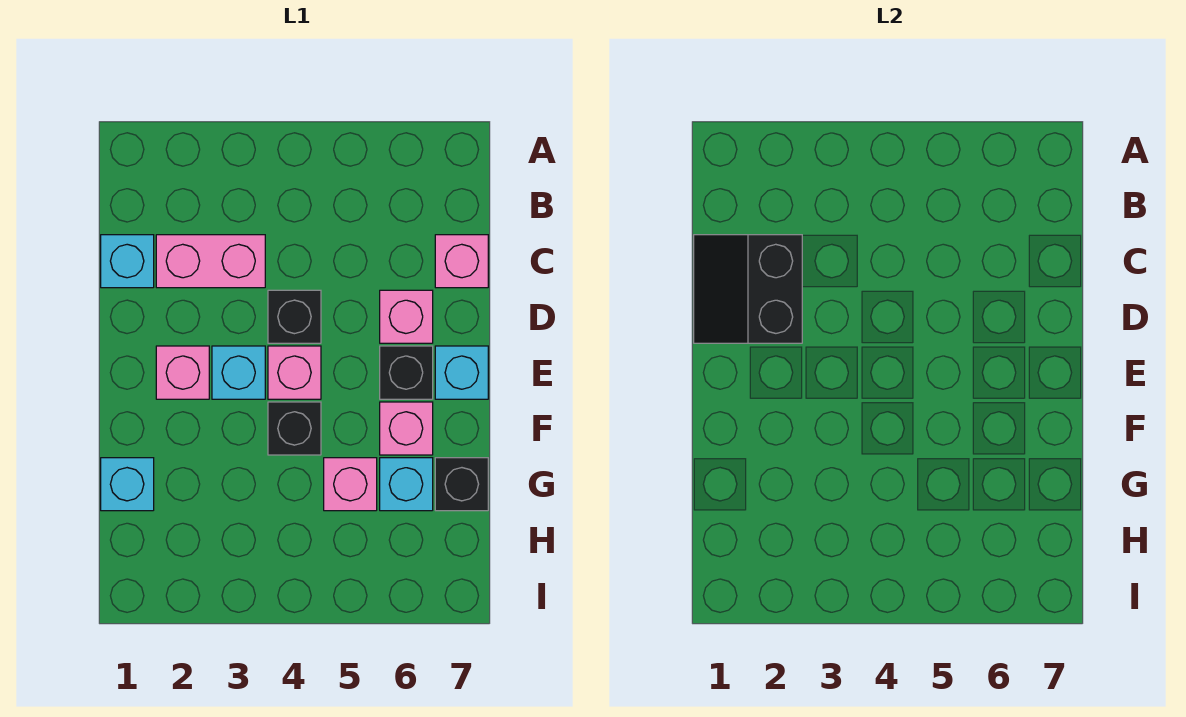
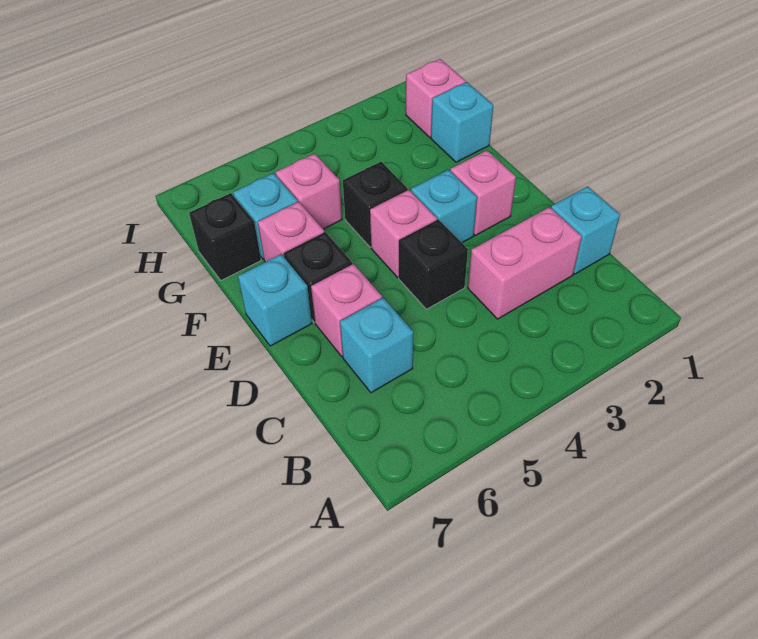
black slope C1:D2 level 2 top 2 -> none
none -> cyan brick C6 level 1
pink brick C7 level 1 -> pink brick H1 level 1

